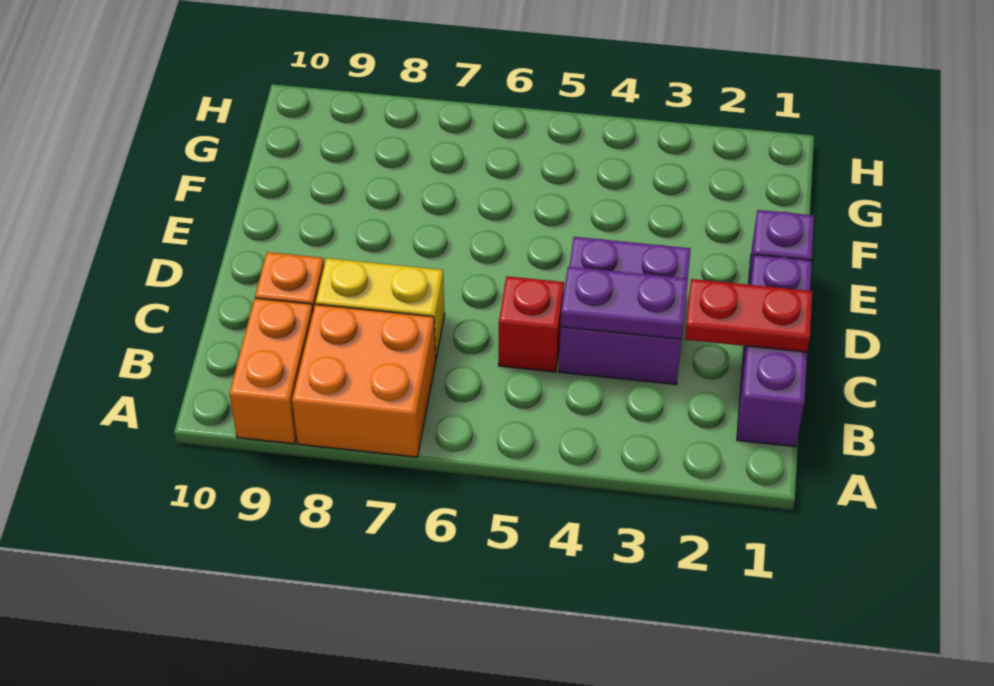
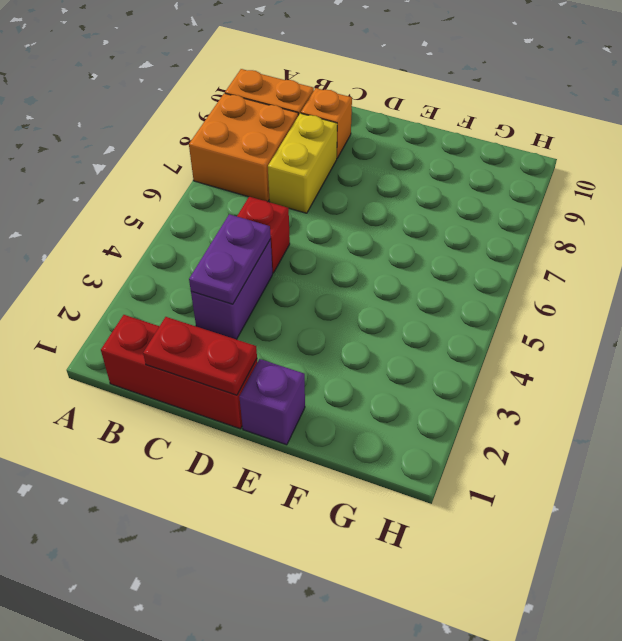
purple brick B1:D1 level 1 -> red brick B1:D1 level 1
red plate C1:C2 level 2 -> red plate C1:D1 level 2
purple brick C3:D4 level 1 -> purple brick C3:C4 level 1

